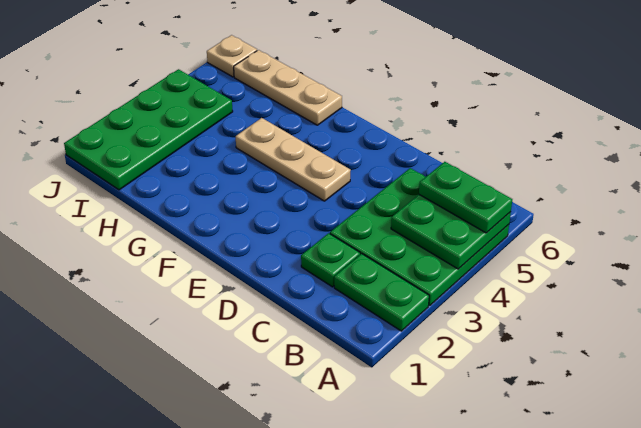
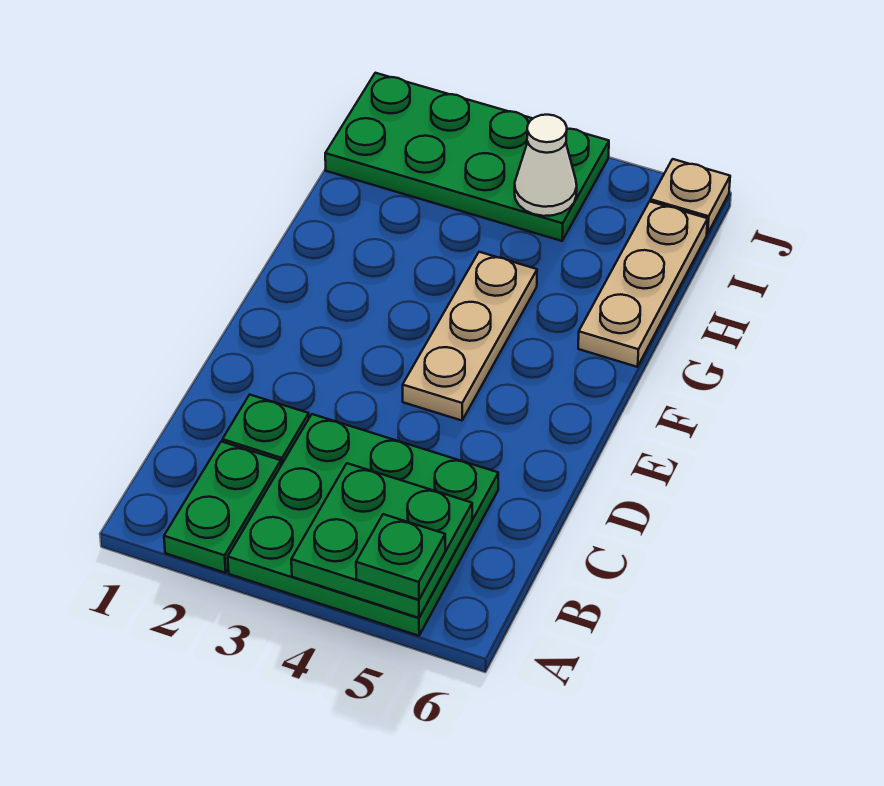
green plate A5:B5 level 3 -> green plate A5 level 3
none -> white cone I4 level 2

